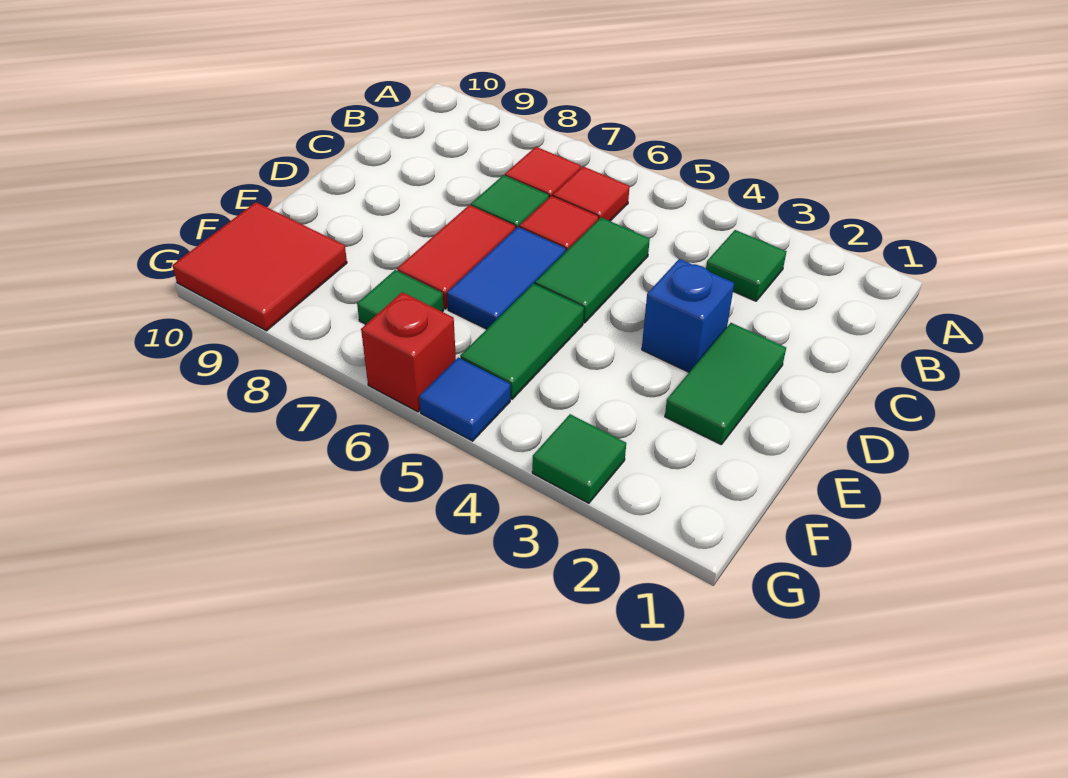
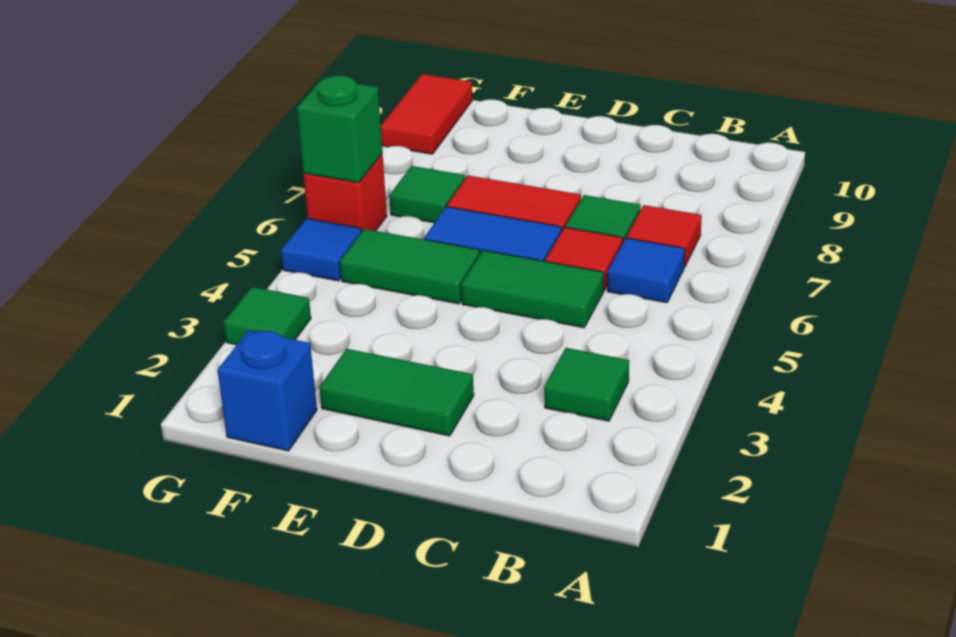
red tile B6 level 1 -> blue tile B6 level 1
blue brick D3 level 1 -> blue brick F1 level 1
red tile F9:G10 level 1 -> red tile G9:G10 level 1
none -> green brick G6 level 2

